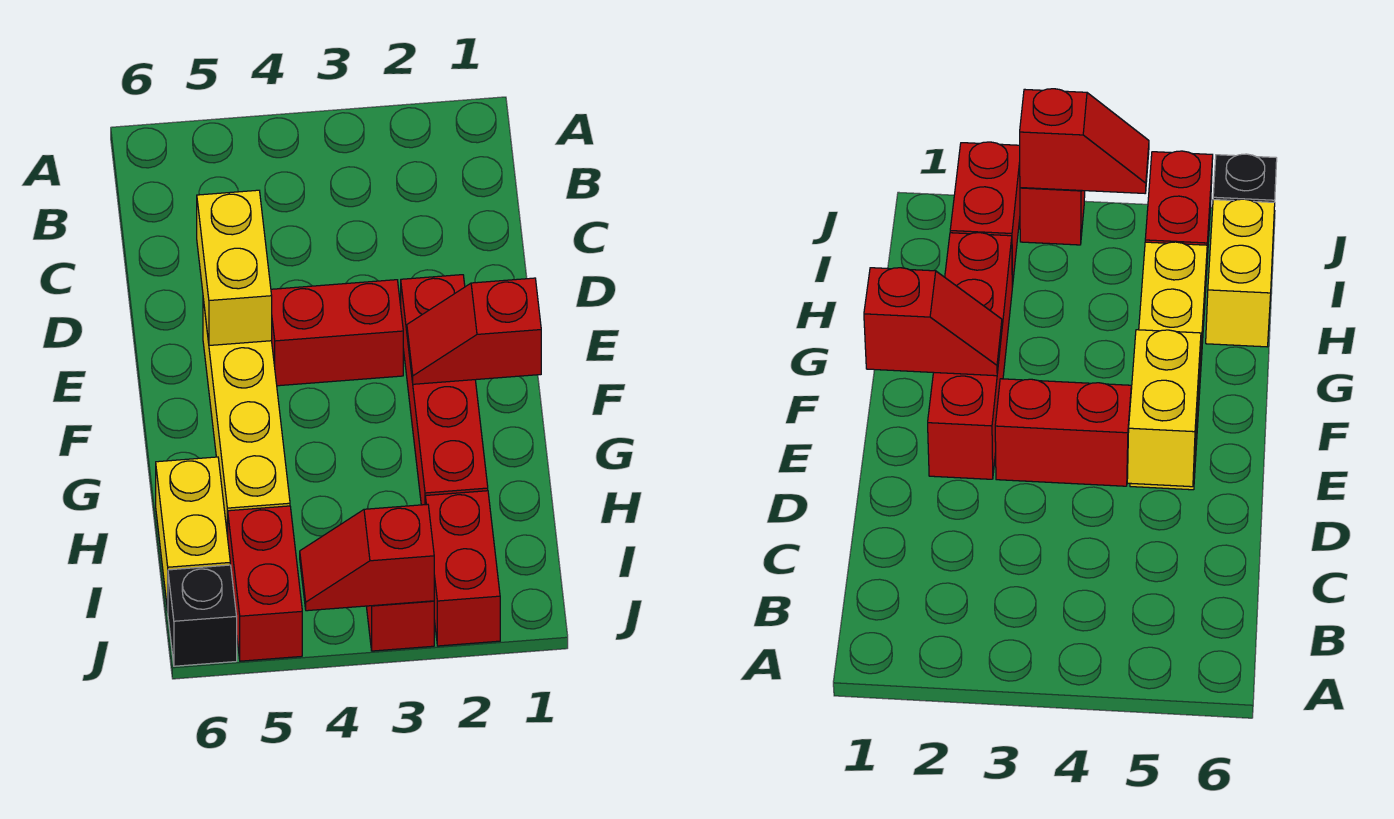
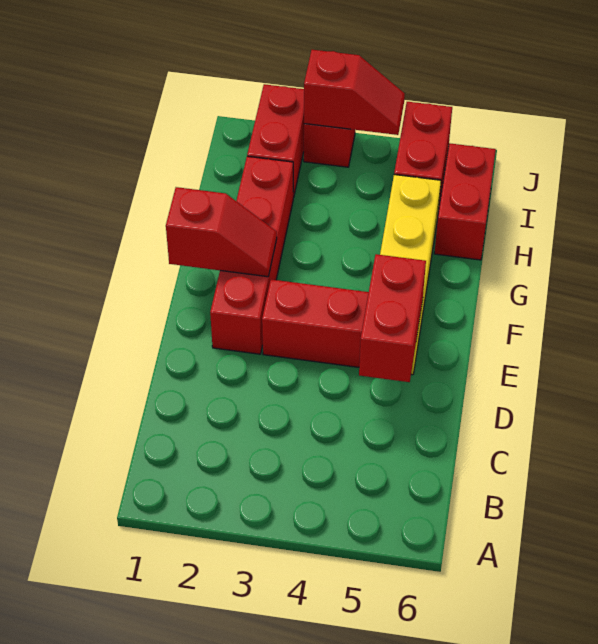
yellow brick D5:E5 level 2 -> red brick D5:E5 level 2
yellow brick H6:I6 level 1 -> red brick H6:I6 level 1
black brick J6 level 1 -> none

